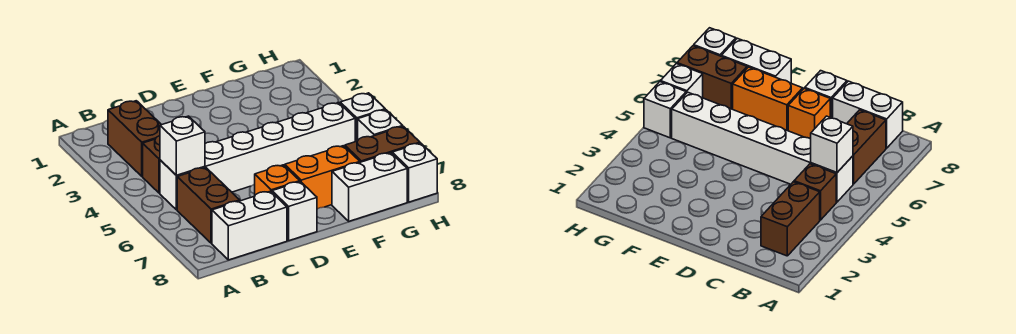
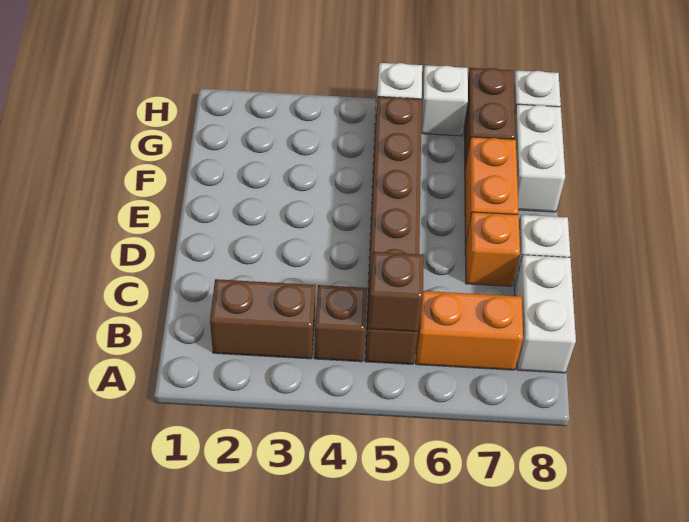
white brick B5:G5 level 1 -> brown brick B5:G5 level 1
white brick B5 level 2 -> brown brick B5 level 2
brown brick B6:B7 level 1 -> orange brick B6:B7 level 1

